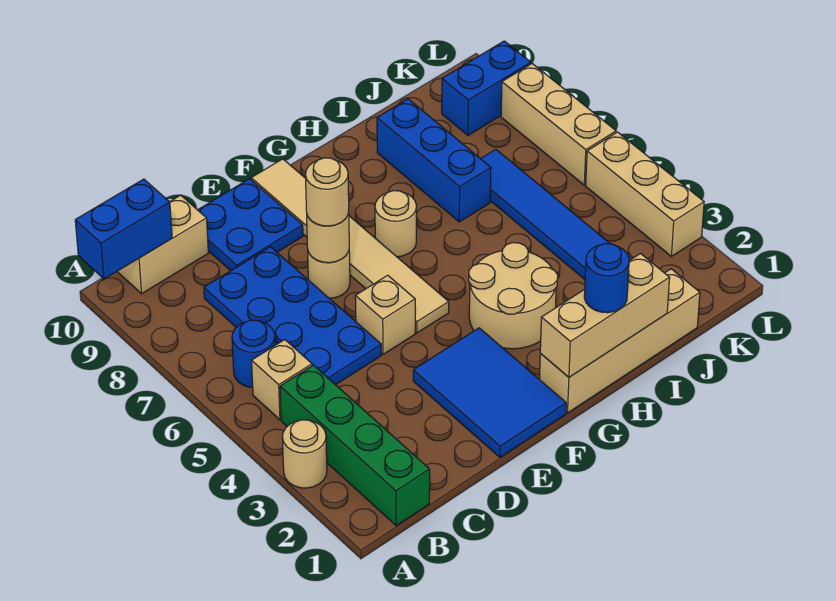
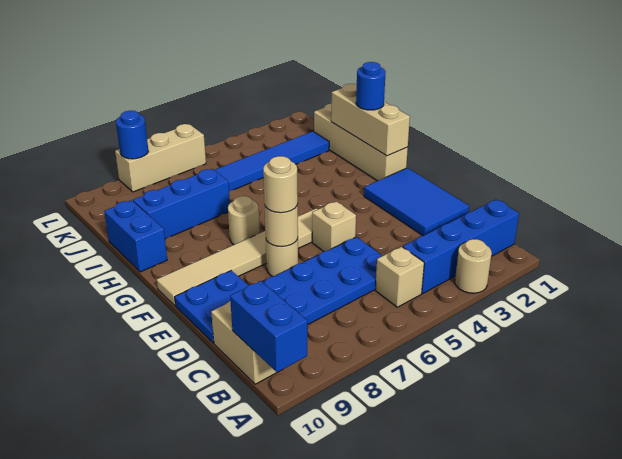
green brick B1:B4 level 1 -> blue brick B1:B4 level 1
blue round brick B6 level 1 -> blue round brick L8 level 2
blue tile E1:F3 level 1 -> blue tile D1:F2 level 1
tan round brick G3:H4 level 1 -> none
blue brick K9:L9 level 1 -> blue brick H10:I10 level 1
tan brick L3:L5 level 1 -> none

